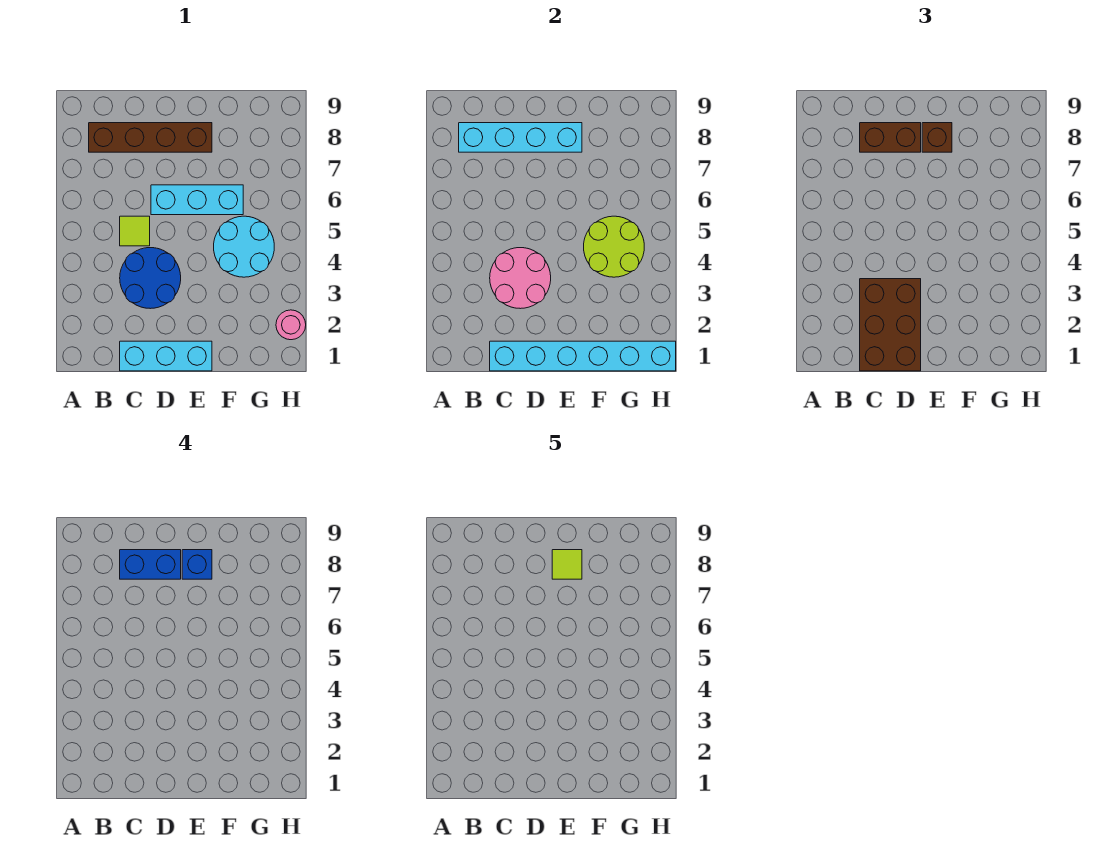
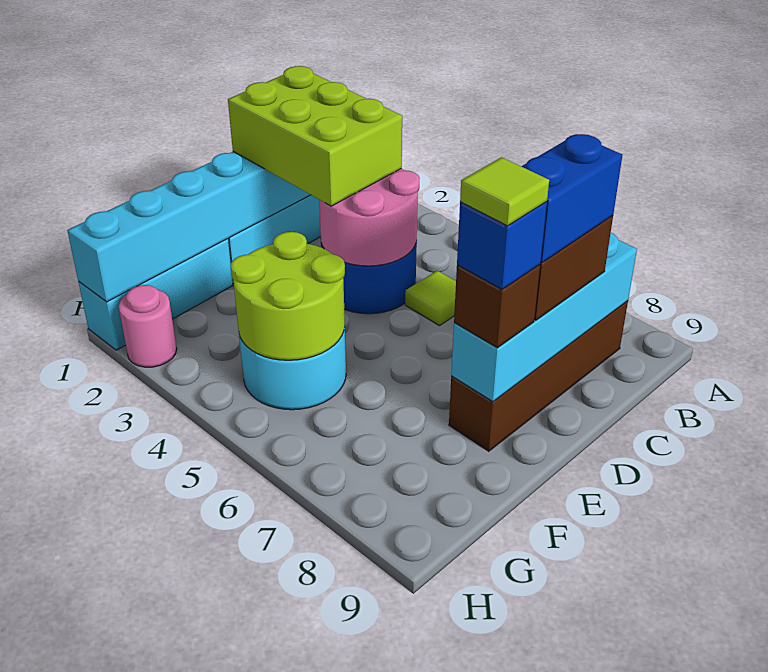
brown brick C1:D3 level 3 -> lime brick C1:D3 level 3
cyan brick D6:F6 level 1 -> cyan brick F1:H1 level 1

